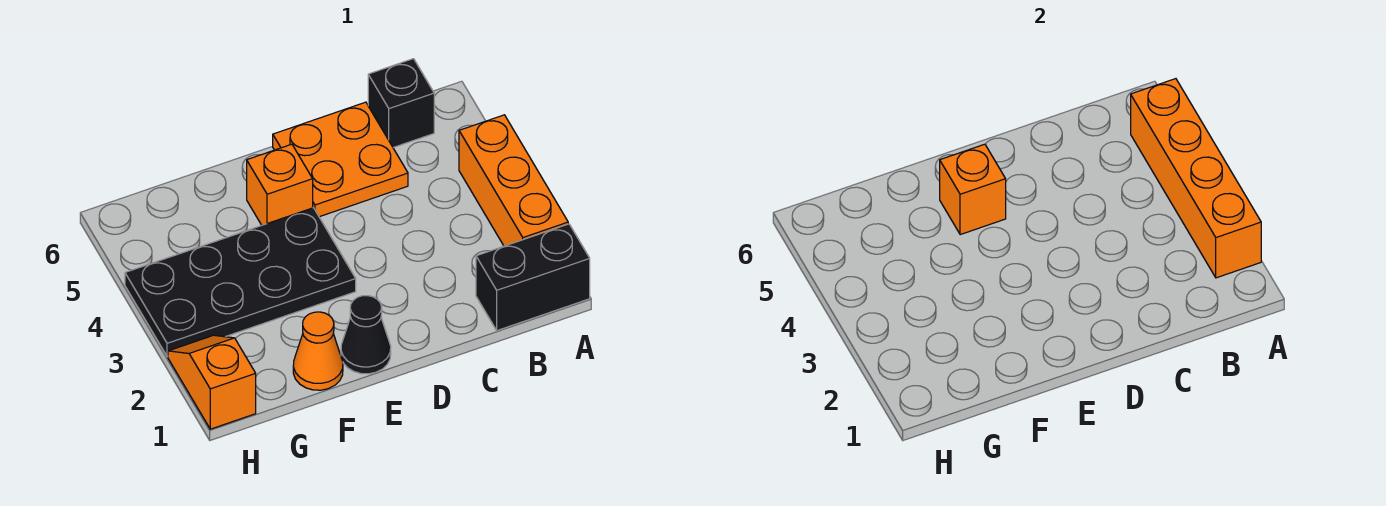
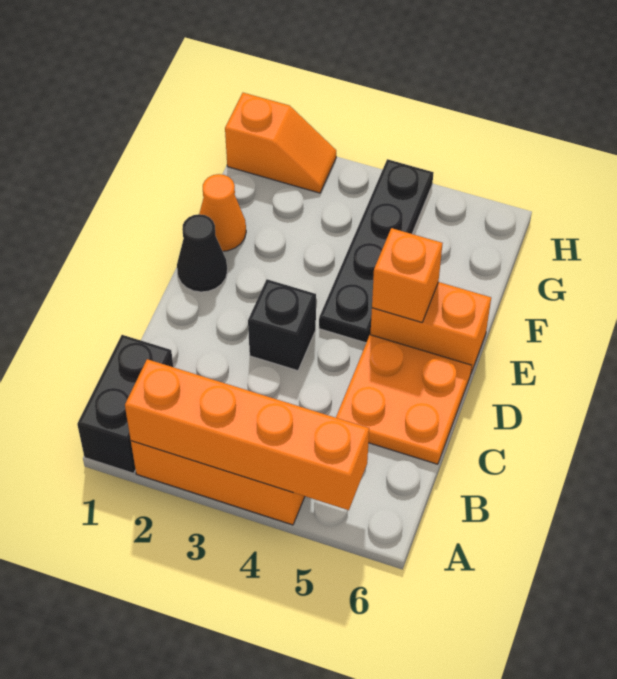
black brick B6 level 1 -> black brick D3 level 1
black plate E3:H4 level 1 -> black plate E4:H4 level 1
orange brick E5 level 1 -> orange brick E5:E6 level 1

